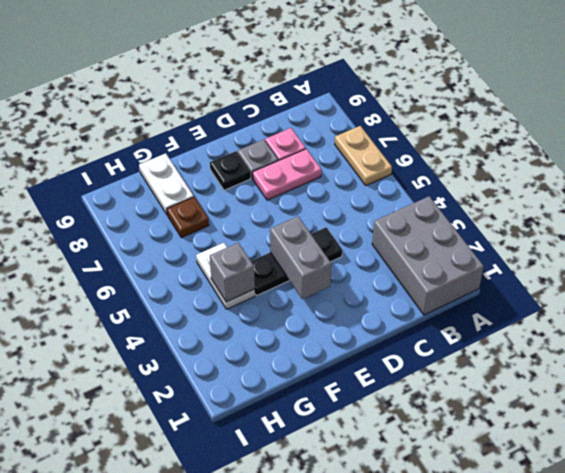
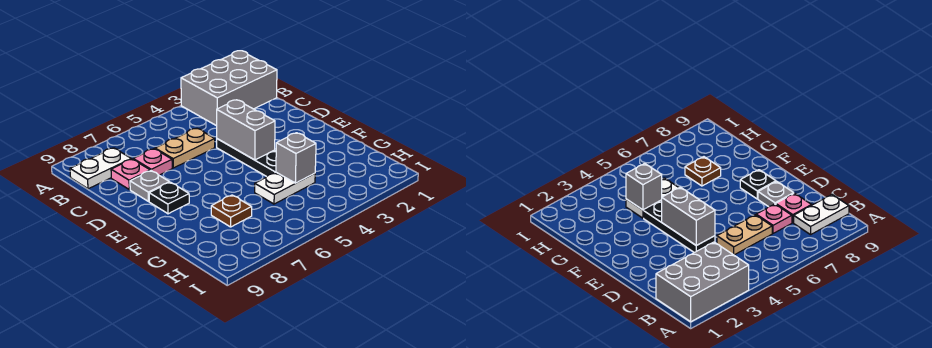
tan plate A6:A7 level 1 -> tan plate C5:C6 level 1
pink plate C7:D7 level 1 -> pink plate C7 level 1
grey brick E3:E4 level 2 -> grey brick D4:E4 level 2
white plate G8:G9 level 1 -> white plate B8:B9 level 1

